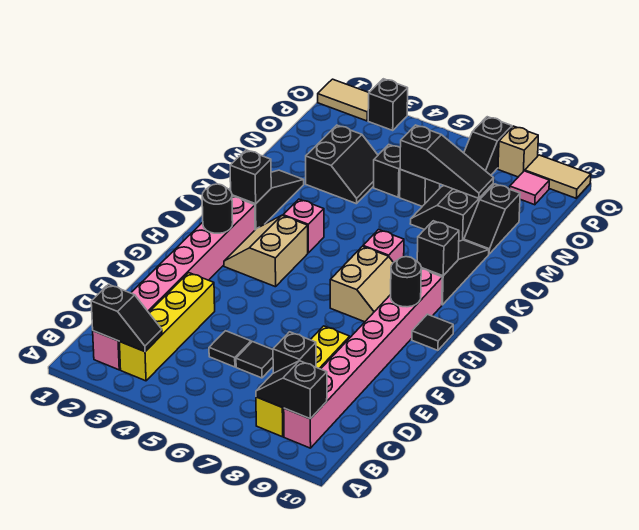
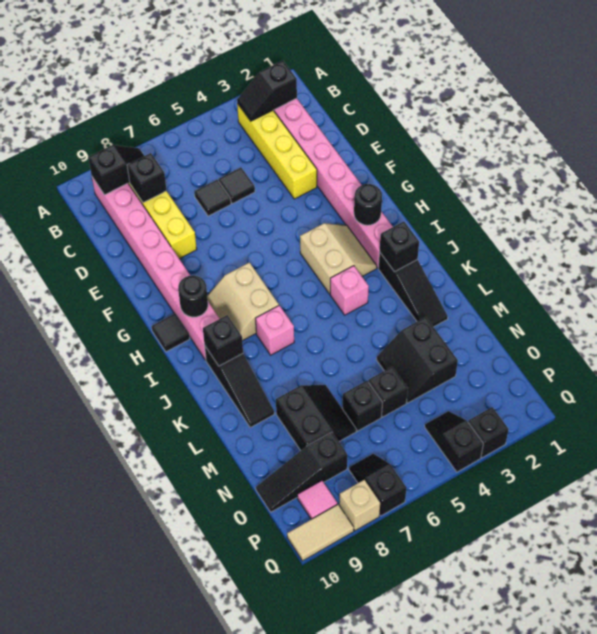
black slope M9:N9 level 1 top N -> black slope P4:Q4 level 1 top Q
black slope N6:N8 level 2 top 6 -> black slope O8:O10 level 1 top 8
tan tile Q1:Q2 level 1 -> none

